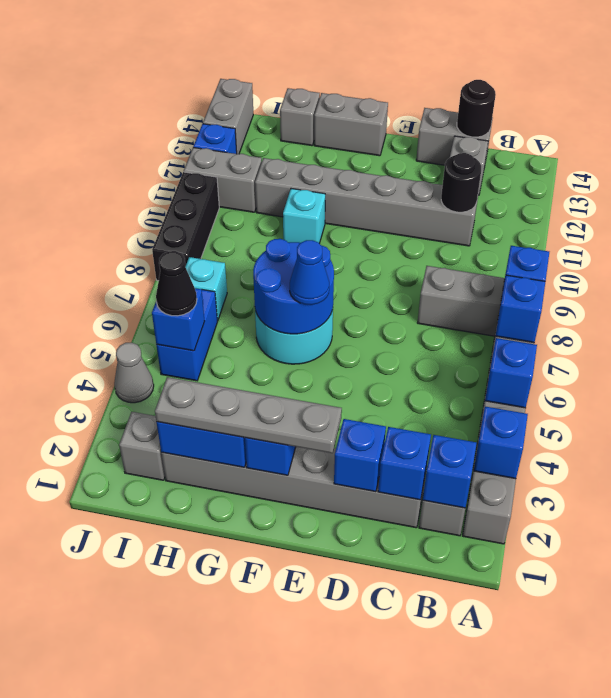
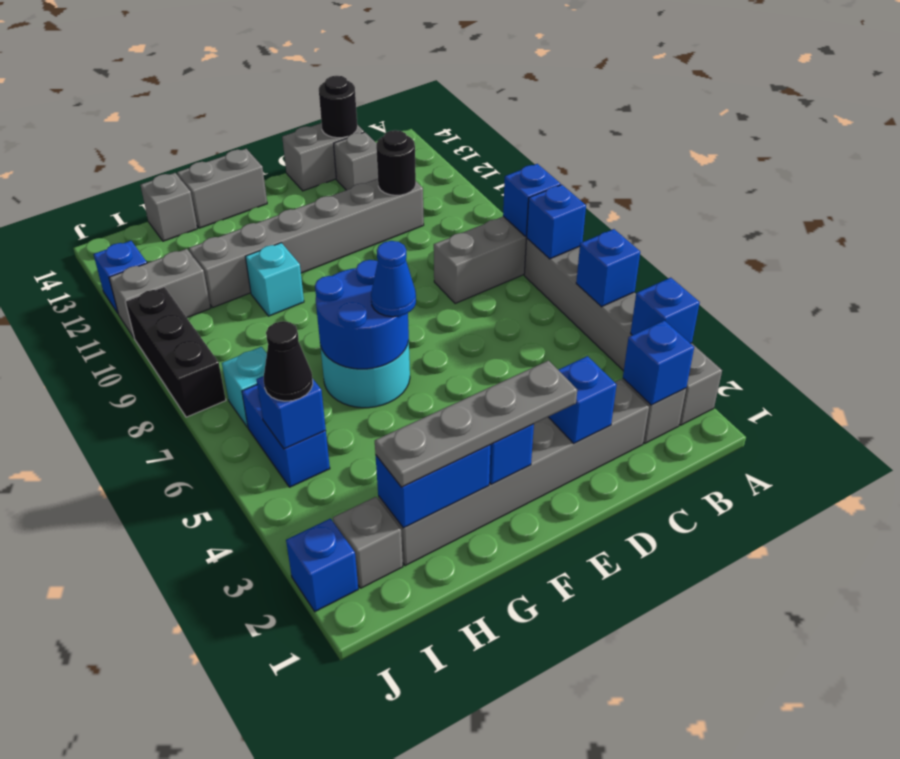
blue brick C2 level 2 -> blue brick J2 level 1
grey cone J4 level 1 -> none
grey brick J13:J14 level 1 -> none

